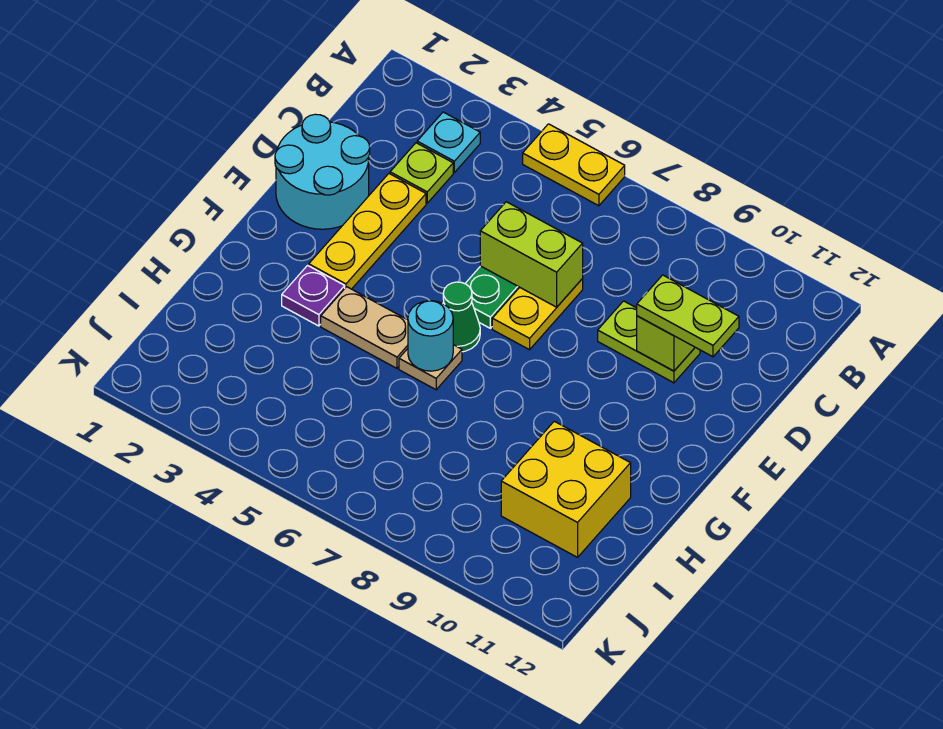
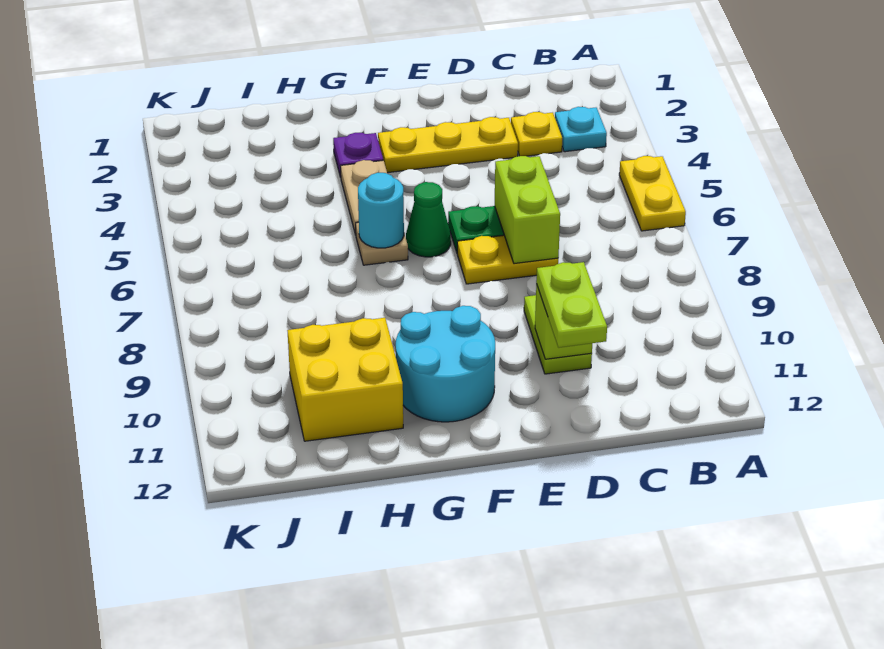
lime plate C3 level 1 -> yellow plate C3 level 1
cyan round brick D1:E2 level 1 -> cyan round brick F10:G11 level 1

